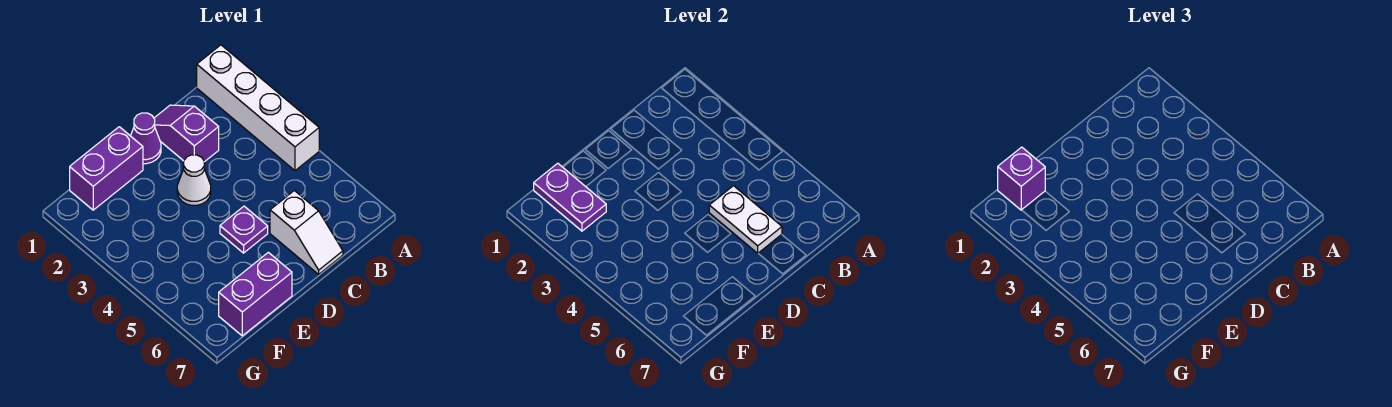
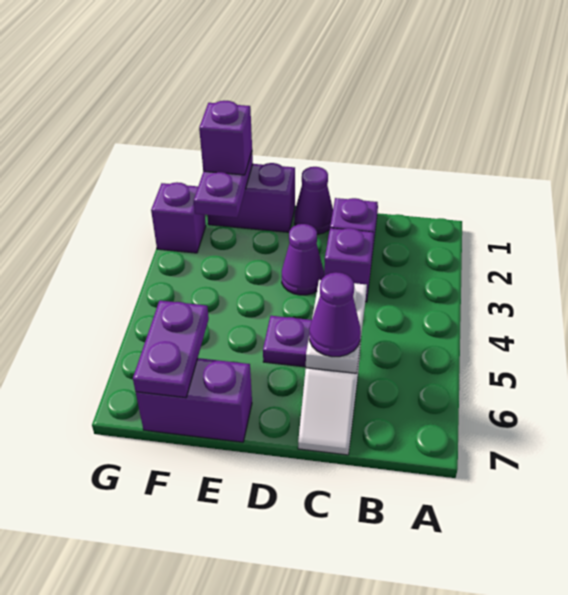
white brick A1:A4 level 1 -> none
none -> purple brick C3 level 1
none -> purple cone C6 level 3
white cone D3 level 1 -> purple cone D3 level 1
none -> purple plate F6:F7 level 2
none -> purple brick G2 level 1

